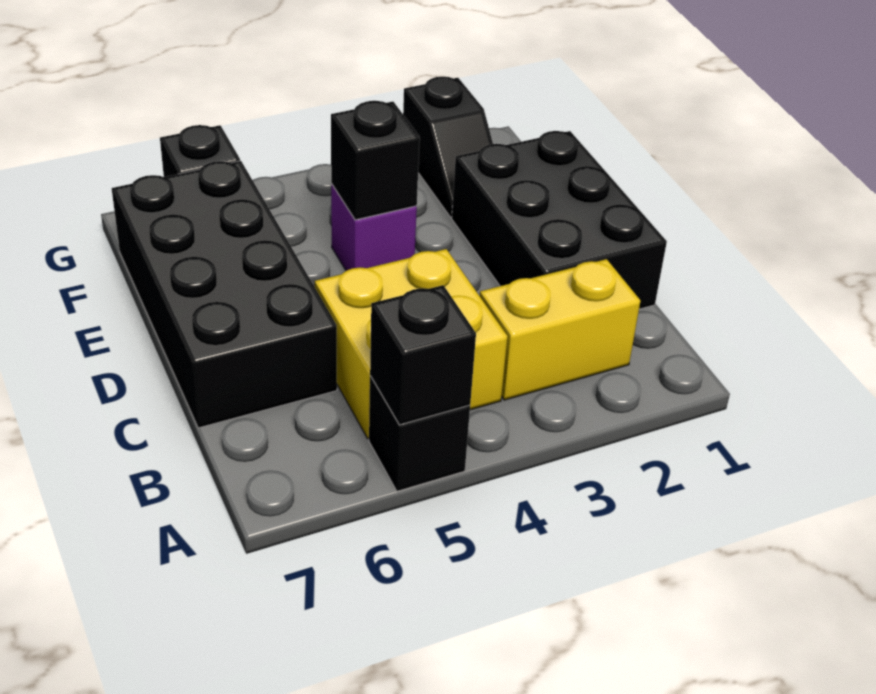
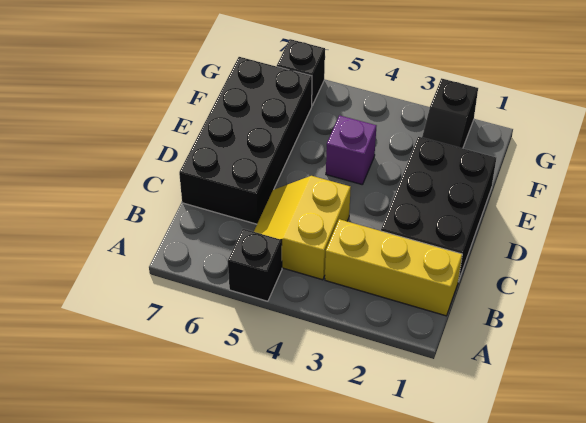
black brick A5 level 2 -> none
yellow brick B2:B3 level 1 -> yellow brick B1:B3 level 1
yellow brick B4:C5 level 1 -> yellow slope B4:C5 level 1 top 4
black brick E4 level 2 -> none

